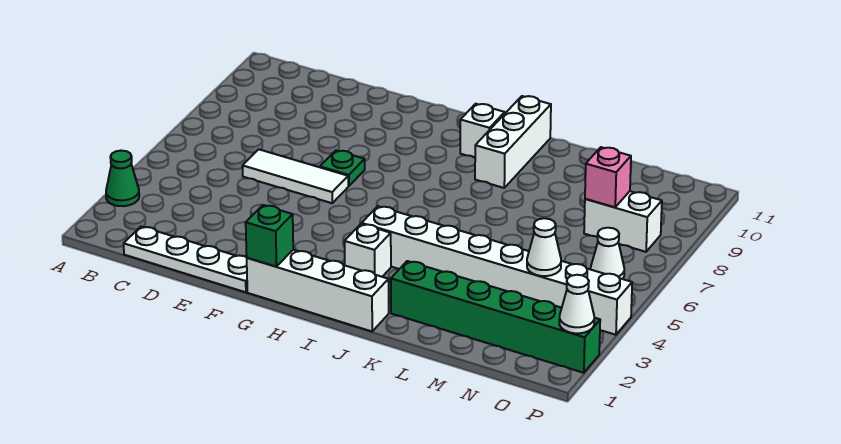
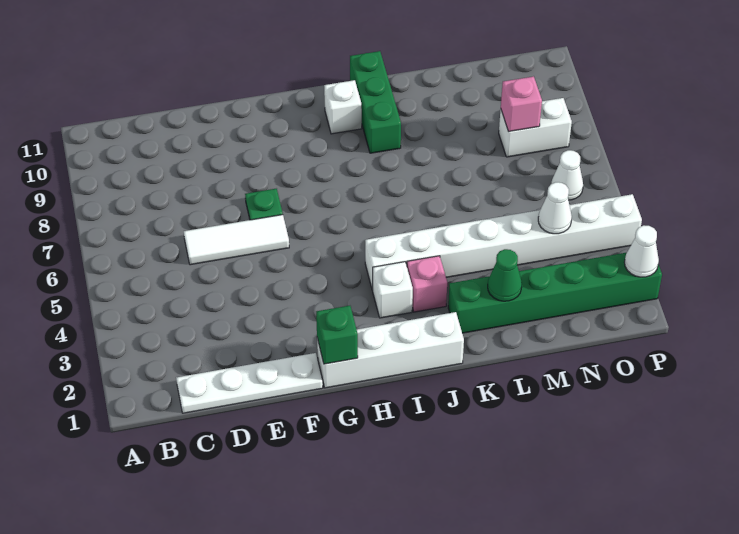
green cone A3 level 1 -> green cone L2 level 2
none -> pink brick J3 level 1
white brick J9:J11 level 1 -> green brick J9:J11 level 1

